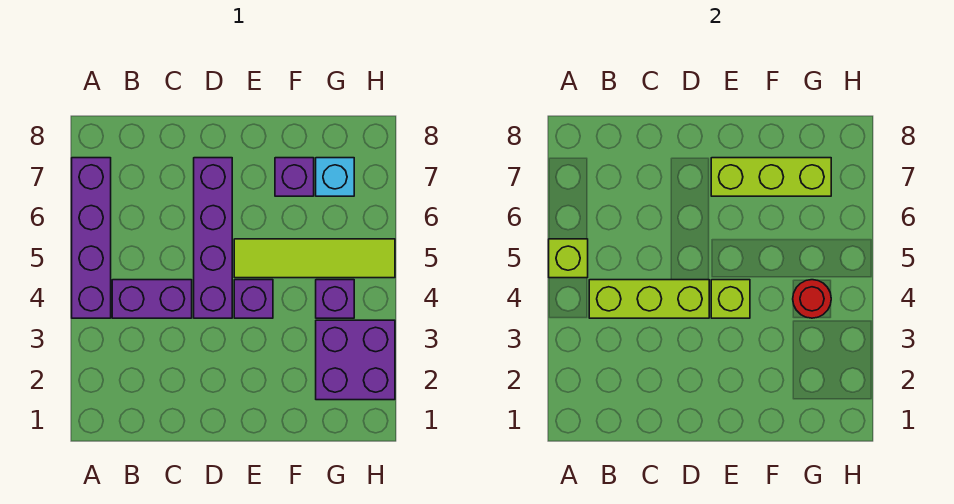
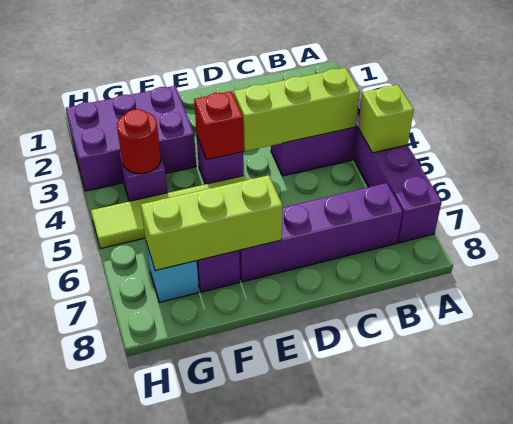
purple brick D4:D7 level 1 -> purple brick B7:E7 level 1
lime brick E4 level 2 -> red brick E4 level 2
purple brick G2:H3 level 1 -> purple brick F2:H3 level 1

